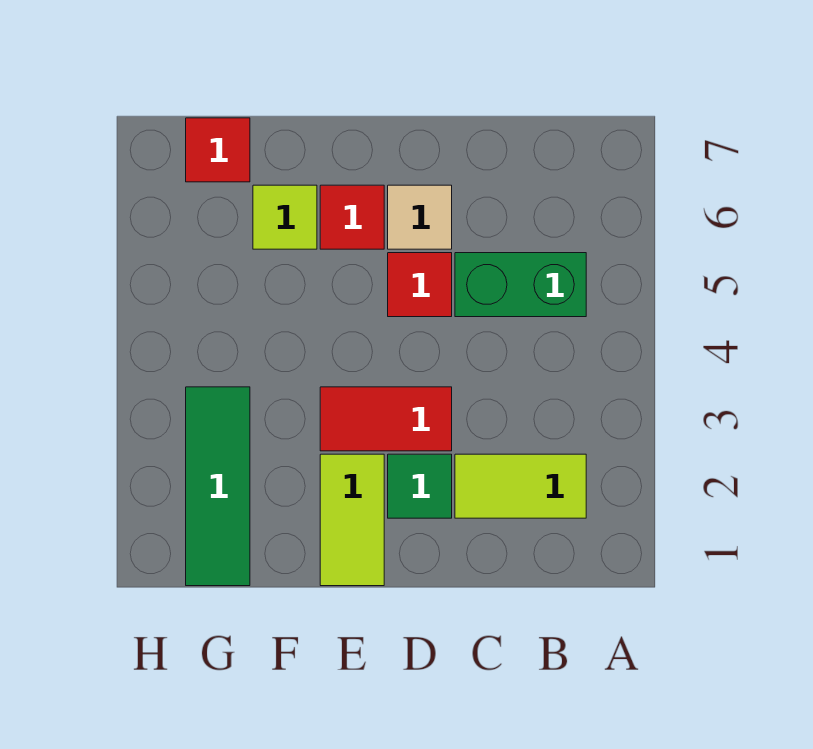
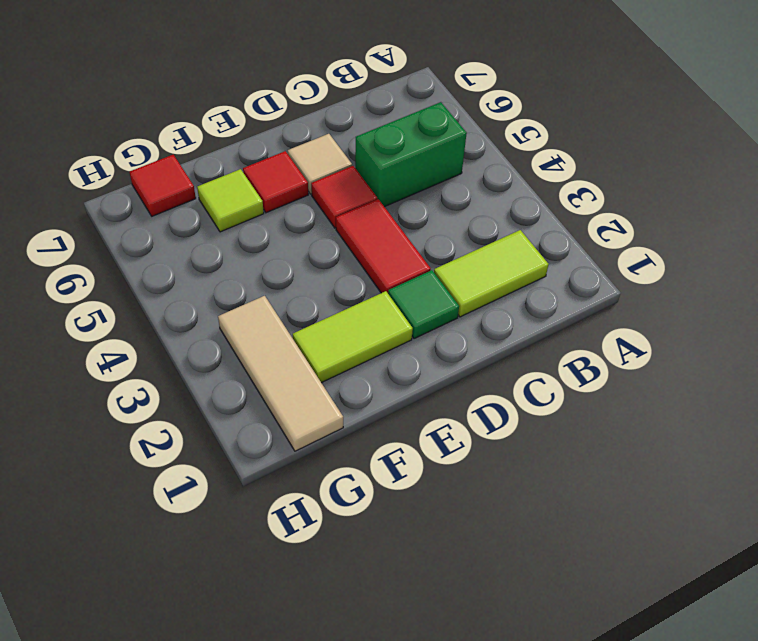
red tile D3:E3 level 1 -> red tile D3:D4 level 1
lime tile E1:E2 level 1 -> lime tile E2:F2 level 1
green tile G1:G3 level 1 -> tan tile G1:G3 level 1

